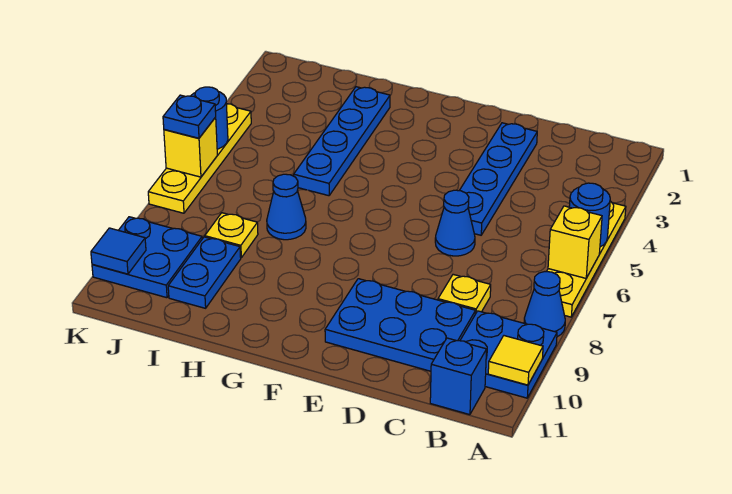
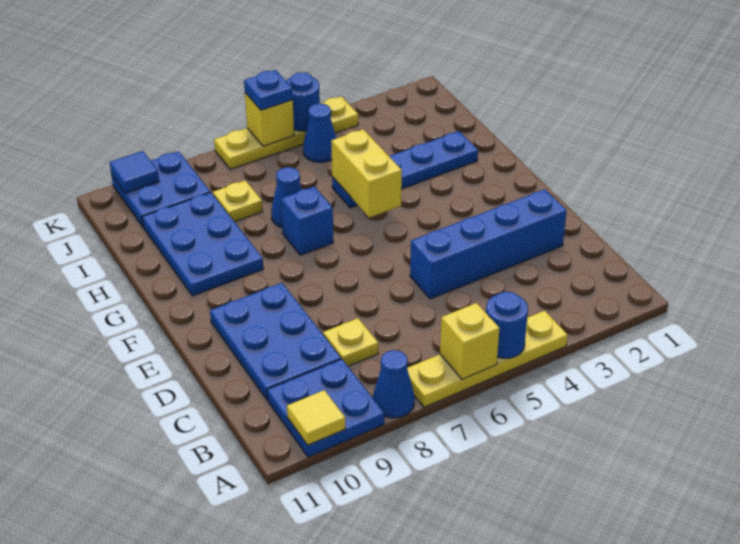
blue brick B11 level 1 -> blue brick G7 level 1
blue plate D2:D5 level 1 -> blue brick D2:D5 level 1
blue cone D6 level 1 -> blue cone J5 level 1
none -> yellow brick G5:H5 level 2
blue plate I9:I10 level 1 -> blue plate G9:I10 level 1

